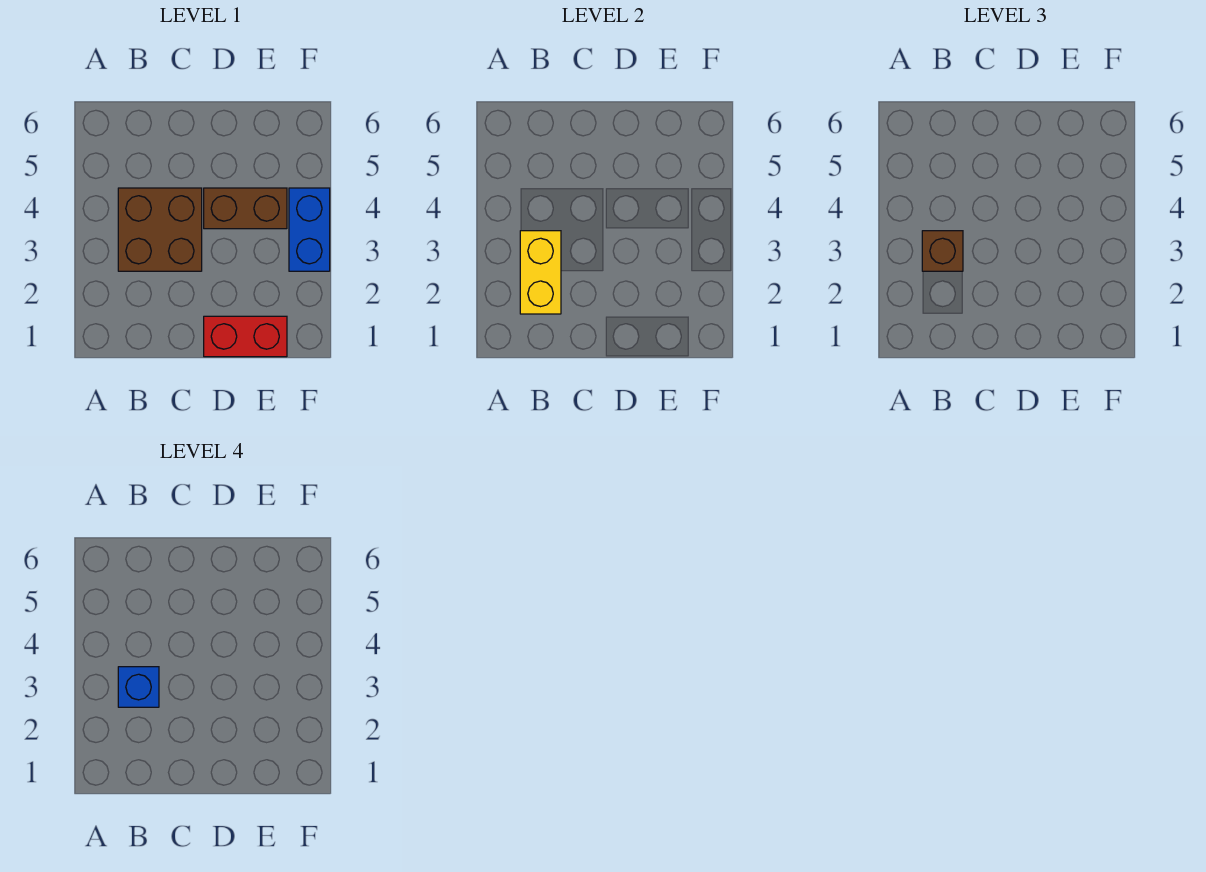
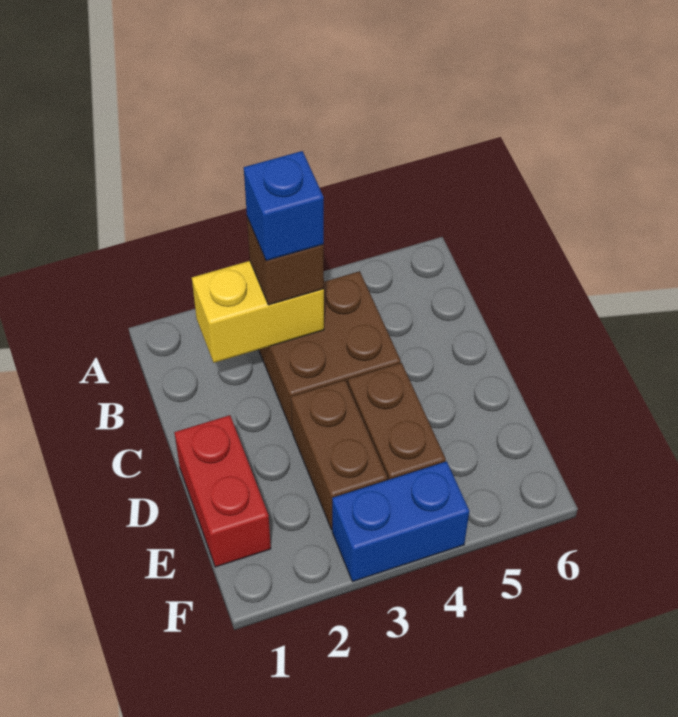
none -> brown brick D3:E3 level 1

